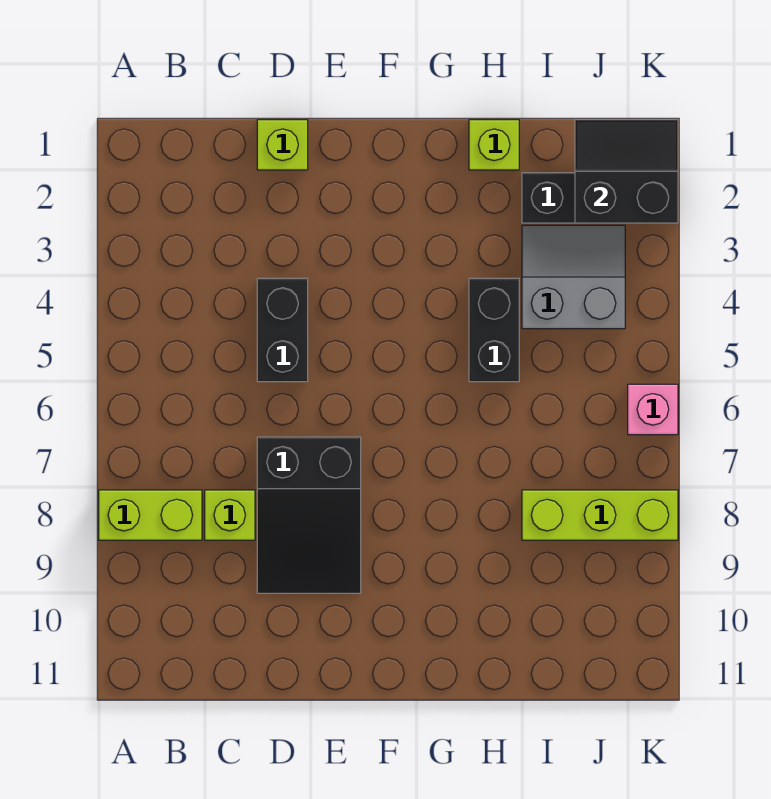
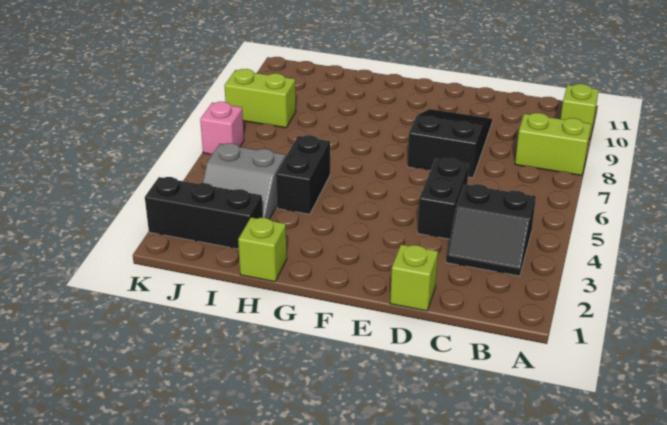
lime brick C8 level 1 -> lime brick A10 level 1
lime brick I8:K8 level 1 -> lime brick J8:K8 level 1
black slope J1:K2 level 2 top 2 -> black slope B3:C4 level 1 top 4

